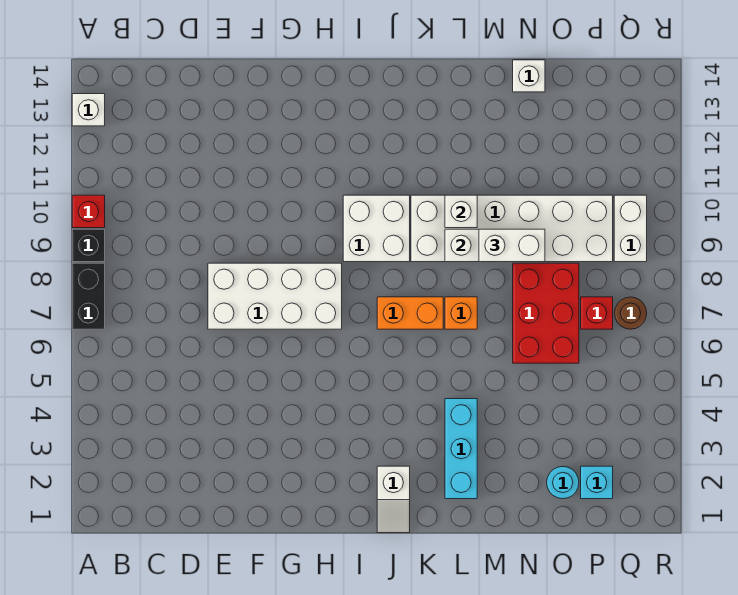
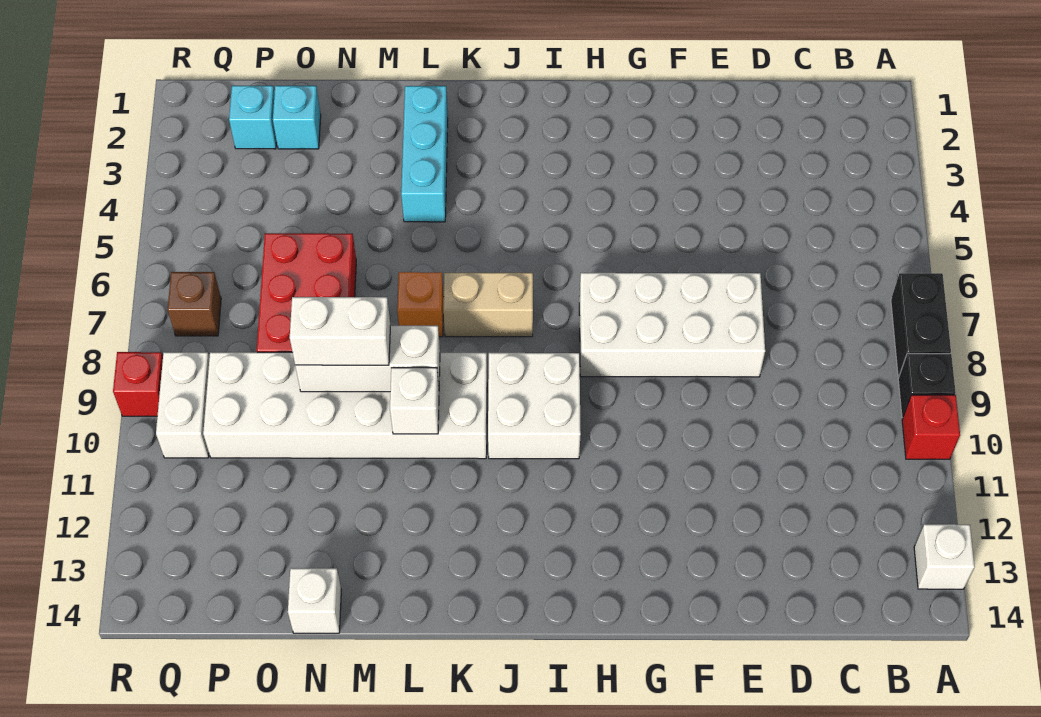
white slope J1:J2 level 1 top 2 -> none
orange brick J7:K7 level 1 -> tan brick J7:K7 level 1
cyan round brick O2 level 1 -> cyan brick O2 level 1
red brick P7 level 1 -> red brick R9 level 1
brown round brick Q7 level 1 -> brown brick Q7 level 1

